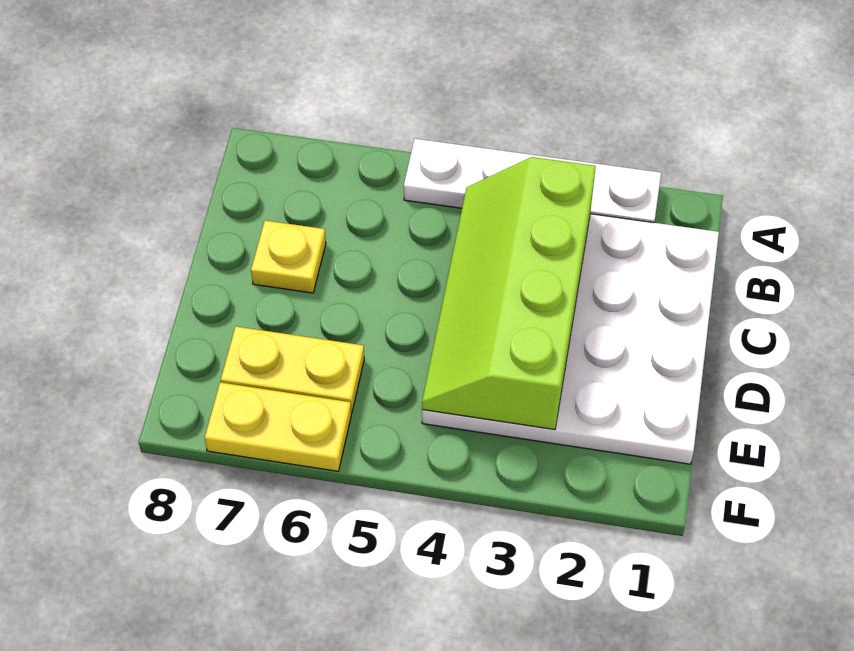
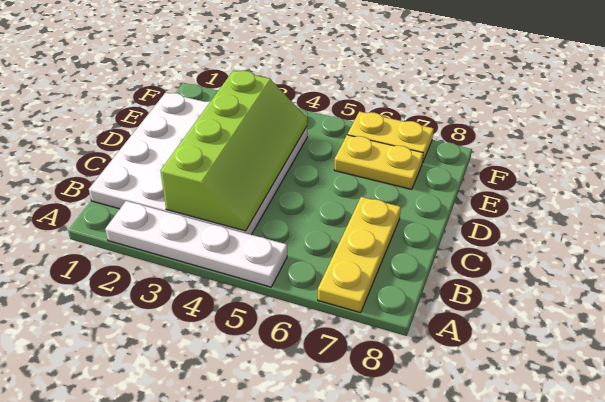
yellow plate C7 level 1 -> yellow plate A7:C7 level 1

